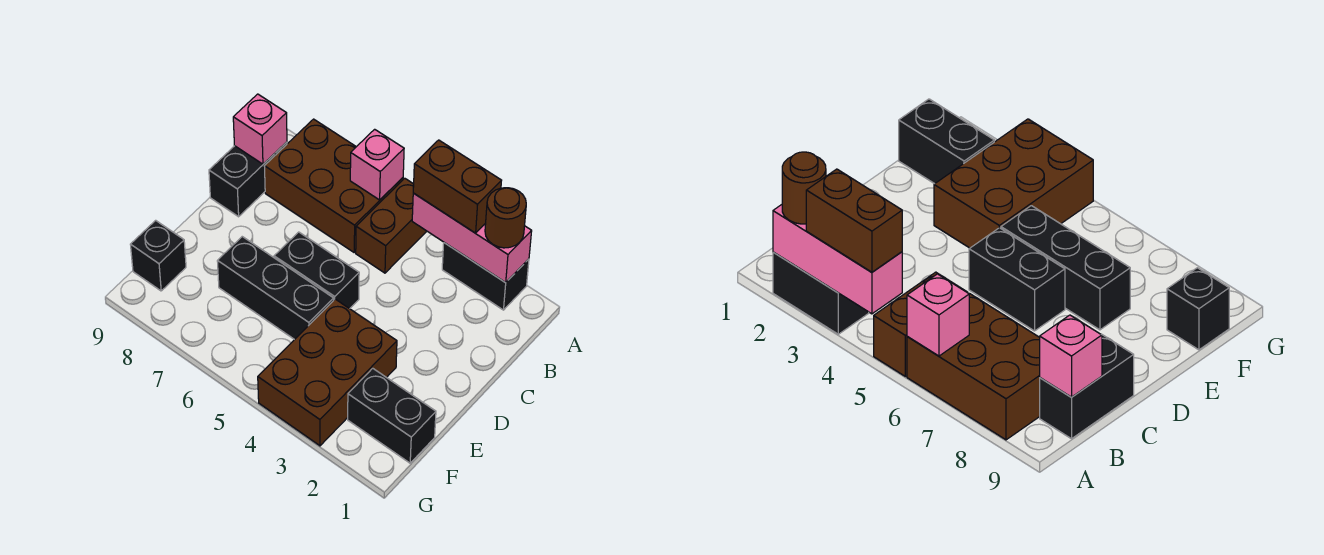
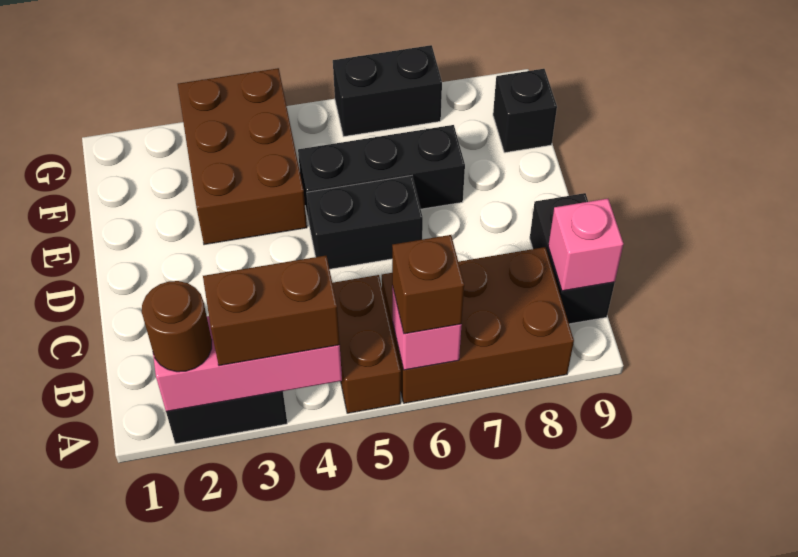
none -> brown brick A6 level 3
black brick F1:F2 level 1 -> black brick G6:G7 level 1

